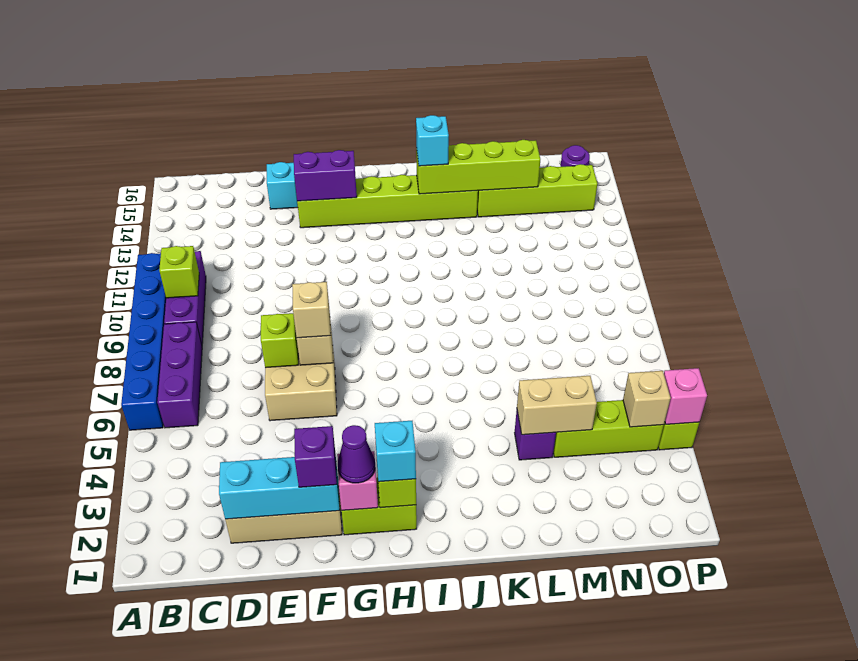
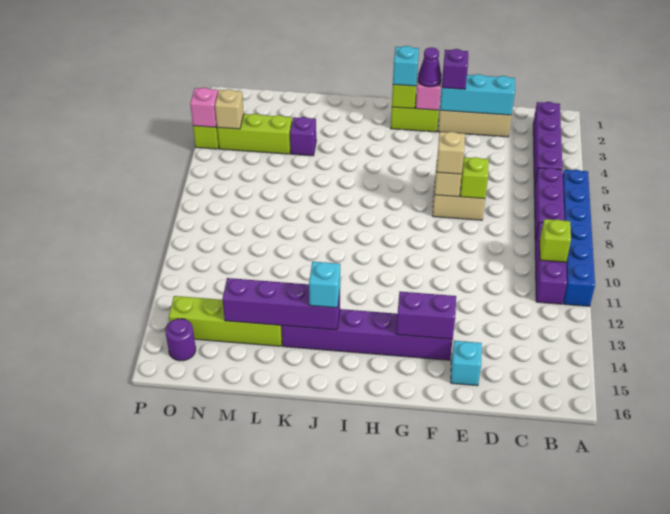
none -> purple brick B2:B5 level 1
lime brick F14:K14 level 1 -> purple brick F14:K14 level 1
lime brick J14:M14 level 2 -> purple brick J14:M14 level 2
tan brick L4:M4 level 2 -> none

